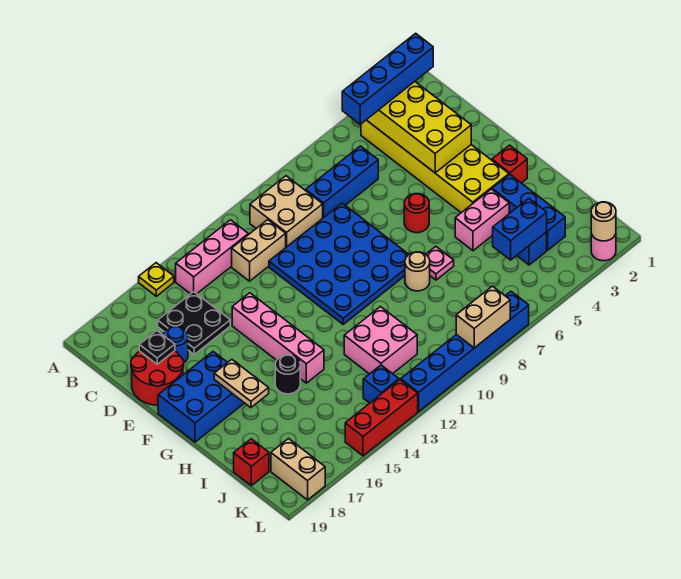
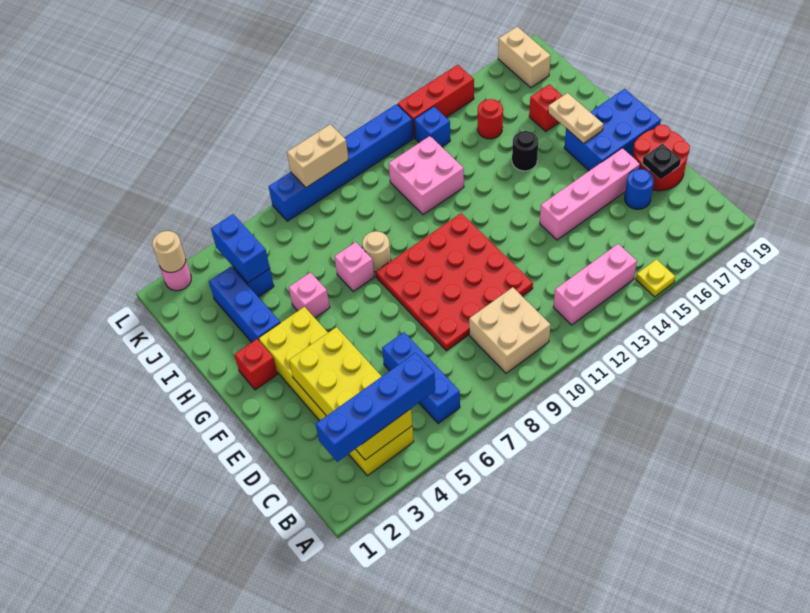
blue brick C6:C8 level 1 -> blue brick B6:D6 level 1
tan brick C11:C12 level 1 -> none
black plate C15:D16 level 1 -> none
blue plate D8:G11 level 1 -> red plate D8:G11 level 1
pink brick E14:H14 level 1 -> pink brick E14:E17 level 1
red round brick F6 level 1 -> red round brick J15 level 1
pink brick H4:H5 level 1 -> pink brick H5 level 1
pink plate H7 level 1 -> pink brick H7 level 1
blue brick J4:J5 level 2 -> blue brick J4:K4 level 2
red brick J19 level 1 -> red brick I17 level 1

